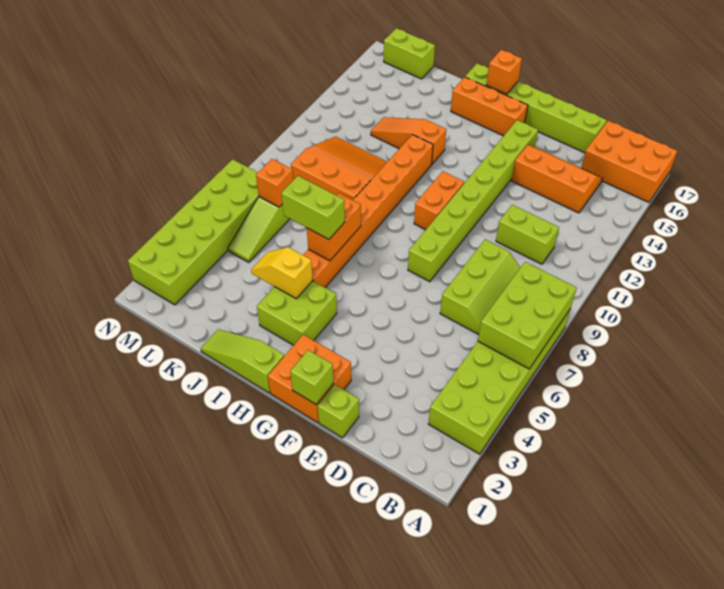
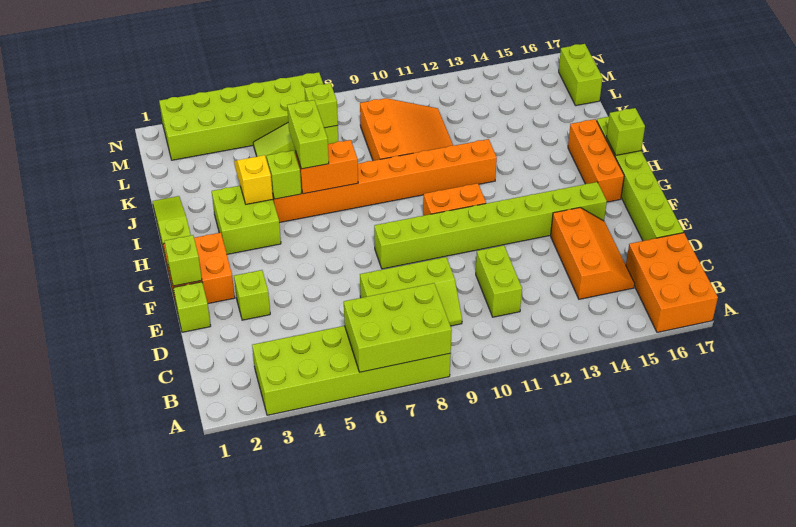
none -> lime brick E3 level 1
orange brick H17 level 2 -> lime brick H17 level 2
none -> lime brick I5 level 2
orange slope I13:K13 level 1 top I -> none
orange brick L7 level 2 -> lime brick L7 level 2

